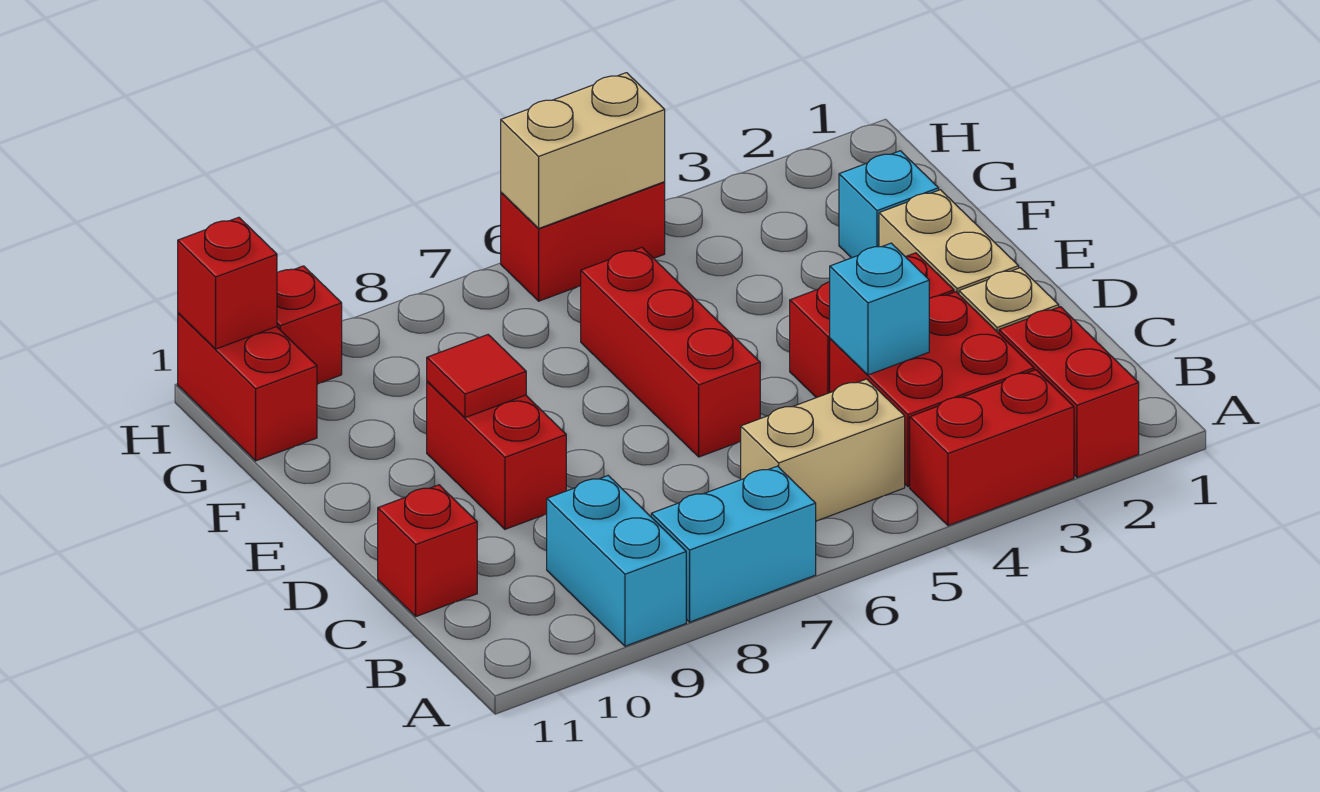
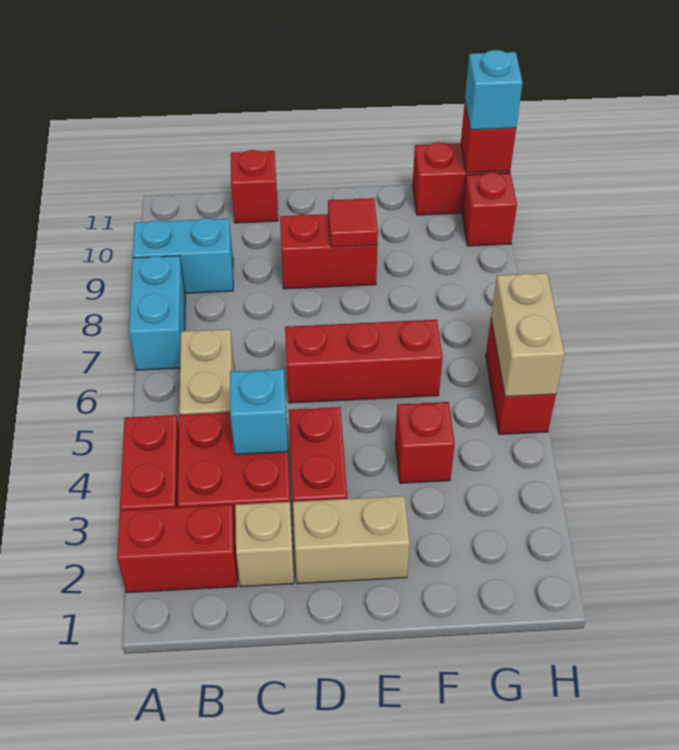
cyan brick F2 level 1 -> cyan brick H11 level 3
none -> red brick F4 level 1

